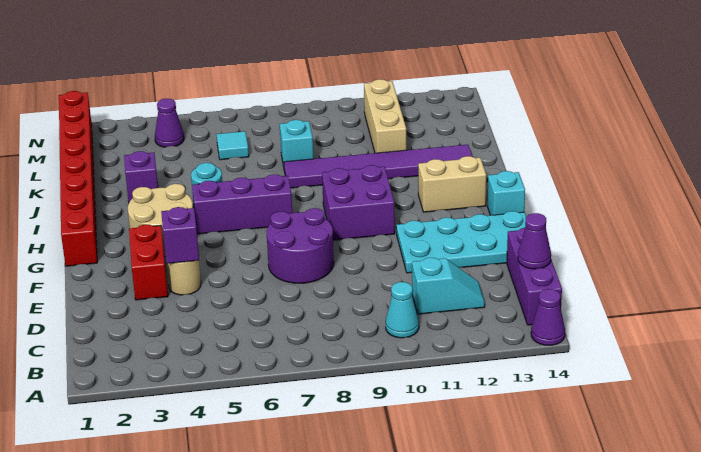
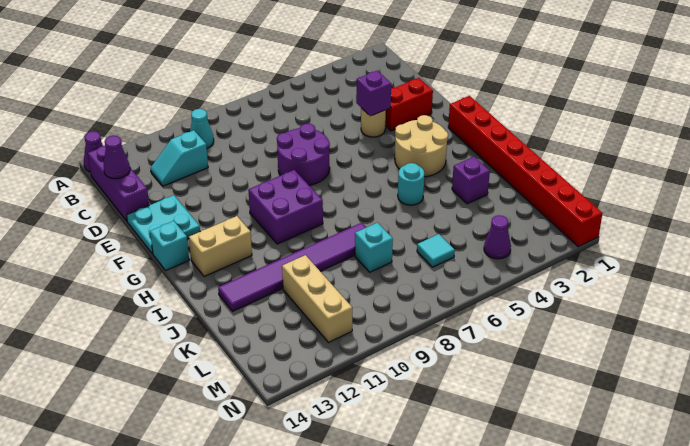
red brick E3:F3 level 1 -> red brick E2:E3 level 1
cyan plate E11:F14 level 1 -> cyan plate E13:F14 level 1
purple brick H5:H7 level 1 -> none

